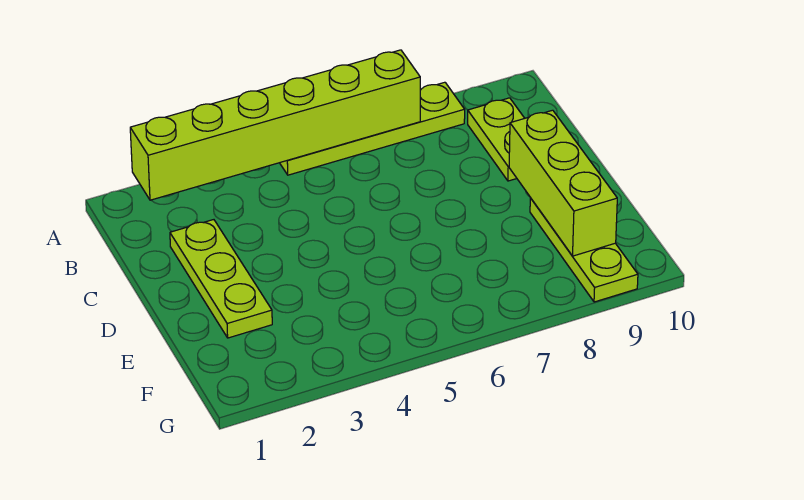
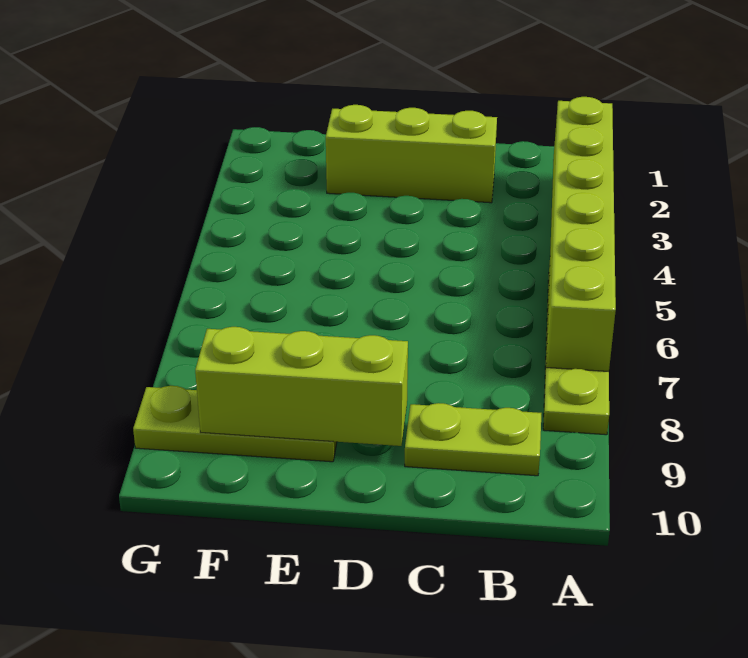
lime plate C2:E2 level 1 -> lime brick C2:E2 level 1

